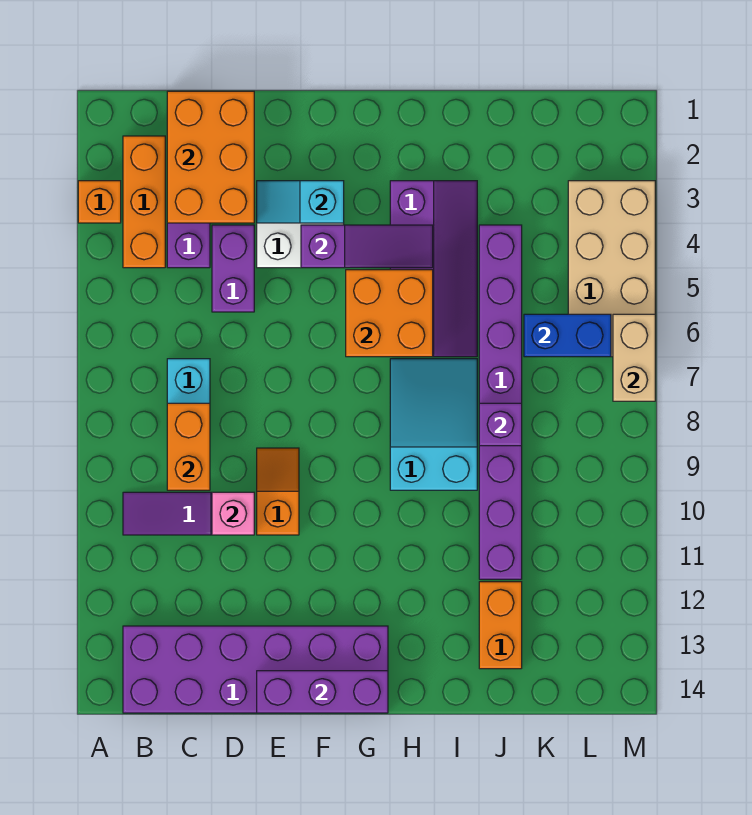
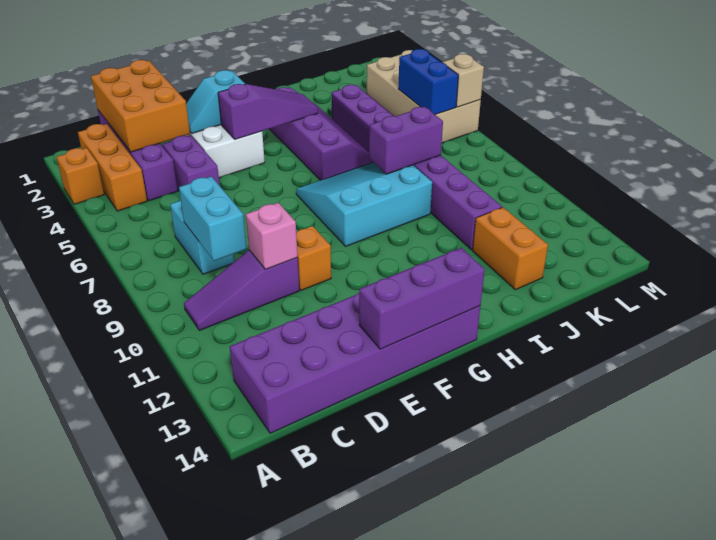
orange brick C8:C9 level 2 -> cyan brick C8:C9 level 2
orange brick G5:H6 level 2 -> none
cyan slope H7:I9 level 1 top 9 -> cyan slope G7:I9 level 1 top 9
purple brick J8 level 2 -> purple brick I8:J8 level 2
blue brick K6:L6 level 2 -> blue brick L5:L6 level 2
tan brick M6:M7 level 2 -> tan brick M6 level 2

